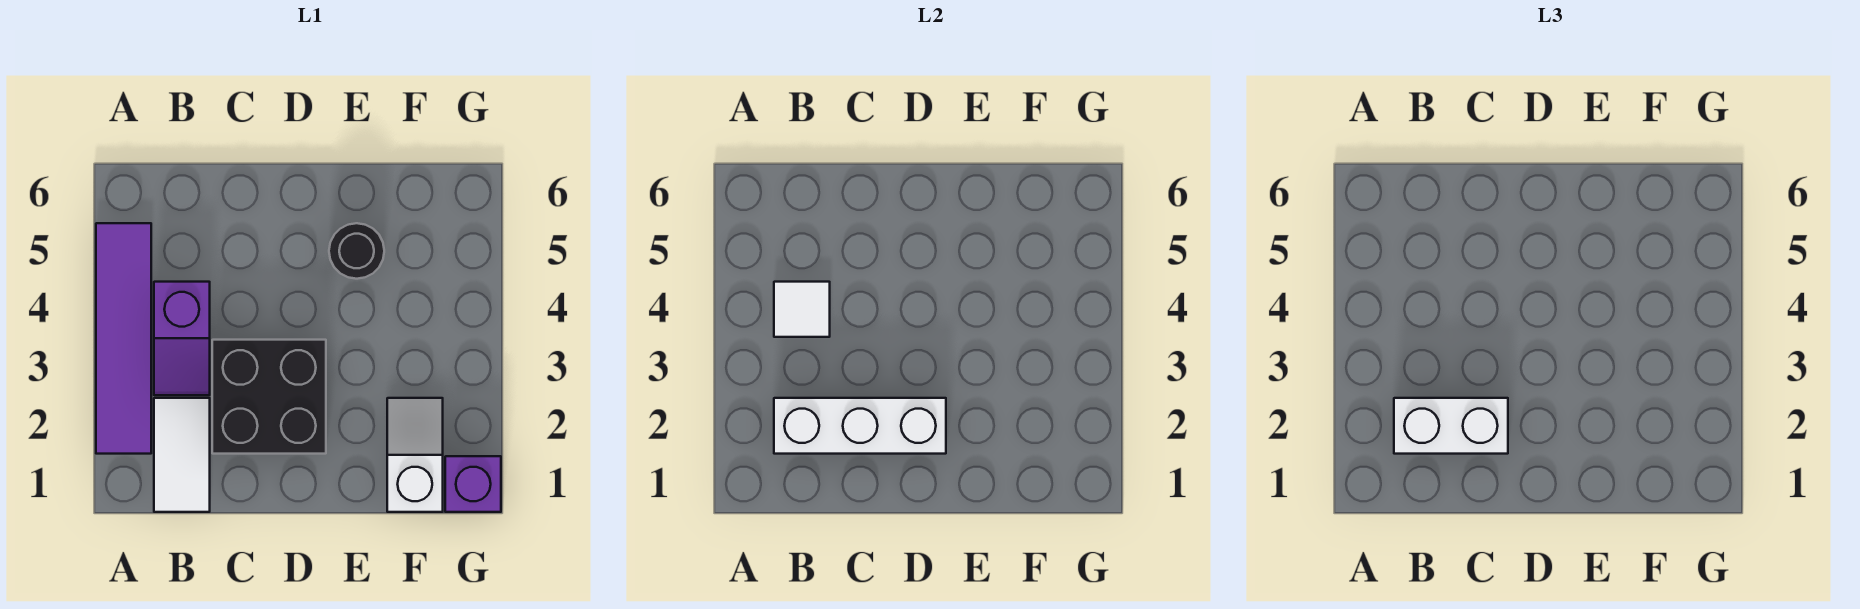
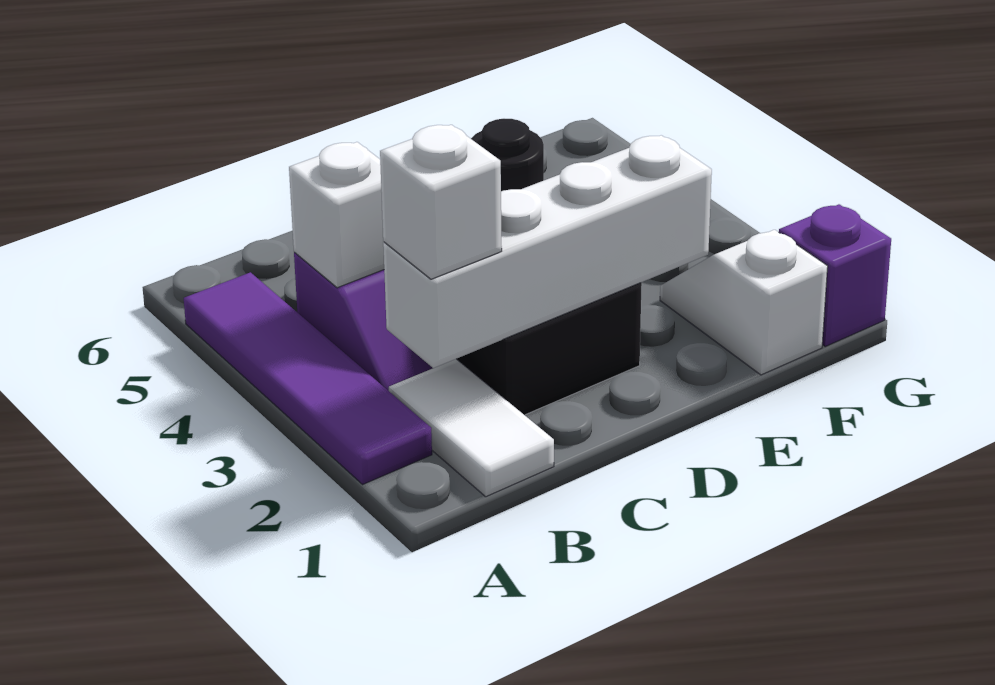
white brick B2:D2 level 2 -> white brick B2:E2 level 2
white brick B2:C2 level 3 -> white brick B2 level 3
white tile B4 level 2 -> white brick B4 level 2

